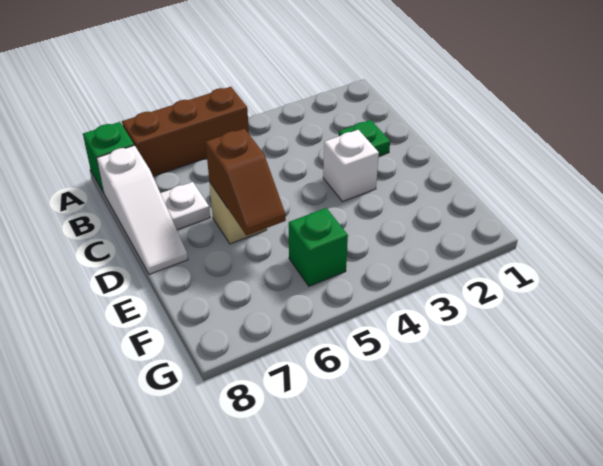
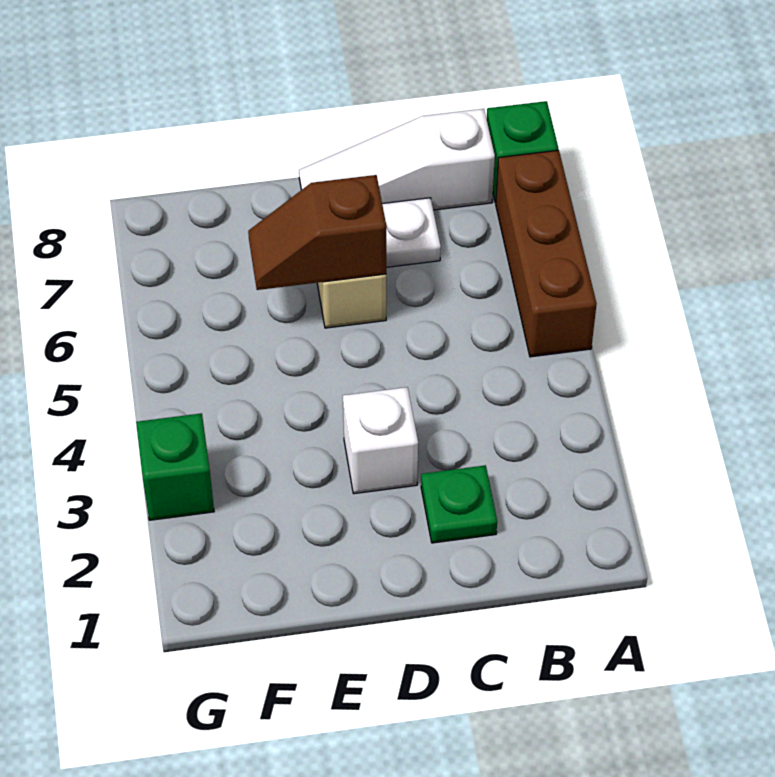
green brick F5 level 1 -> green brick G3 level 1

